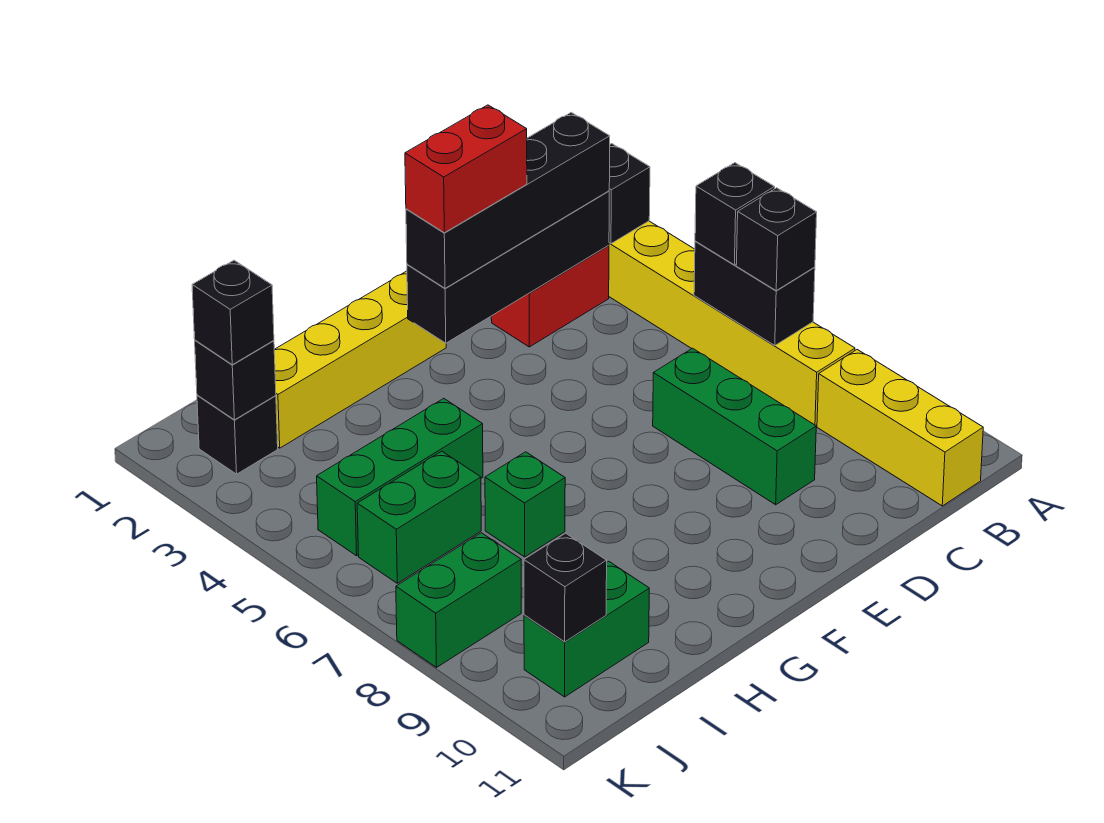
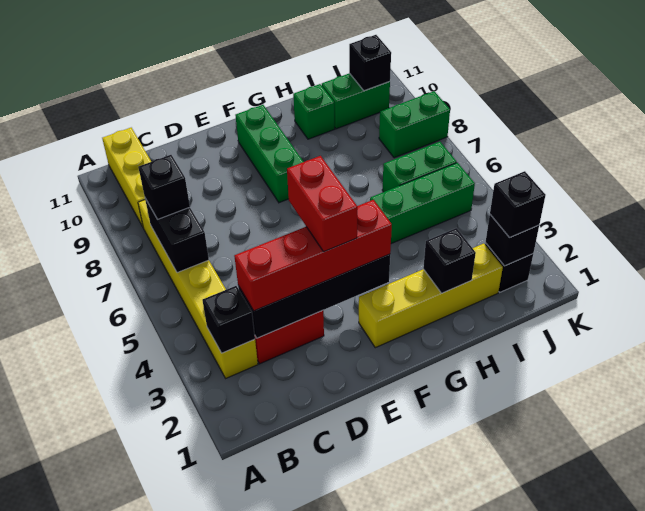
black brick B6 level 3 -> black brick H2 level 2
black brick C3:F3 level 3 -> red brick C3:F3 level 3
green brick D7:D9 level 1 -> green brick F8:F10 level 1
red brick E3:F3 level 4 -> red brick E3:E4 level 4
green brick H7 level 1 -> green brick H10 level 1

